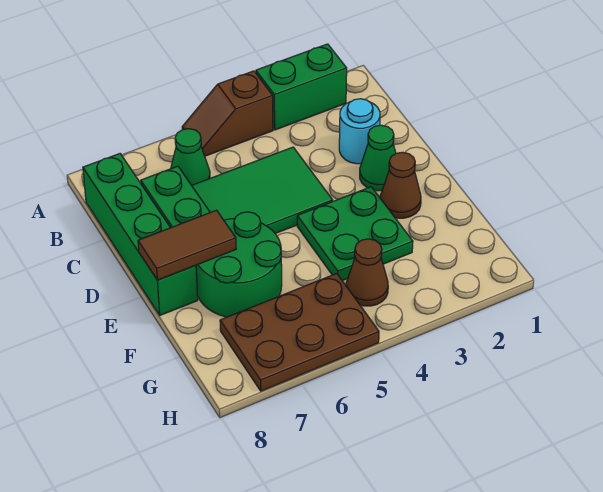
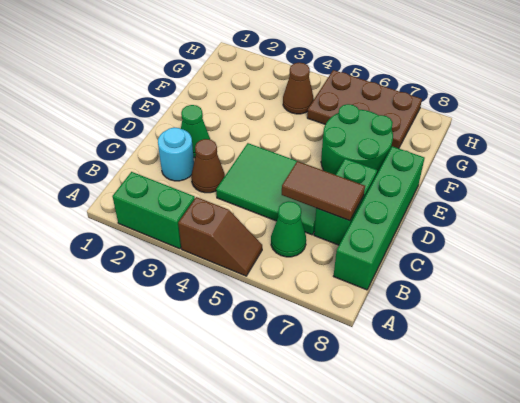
brown cone E2 level 1 -> brown cone C3 level 1
green plate E3:F4 level 1 -> none
brown tile E7:E8 level 2 -> brown tile C6:C7 level 2

